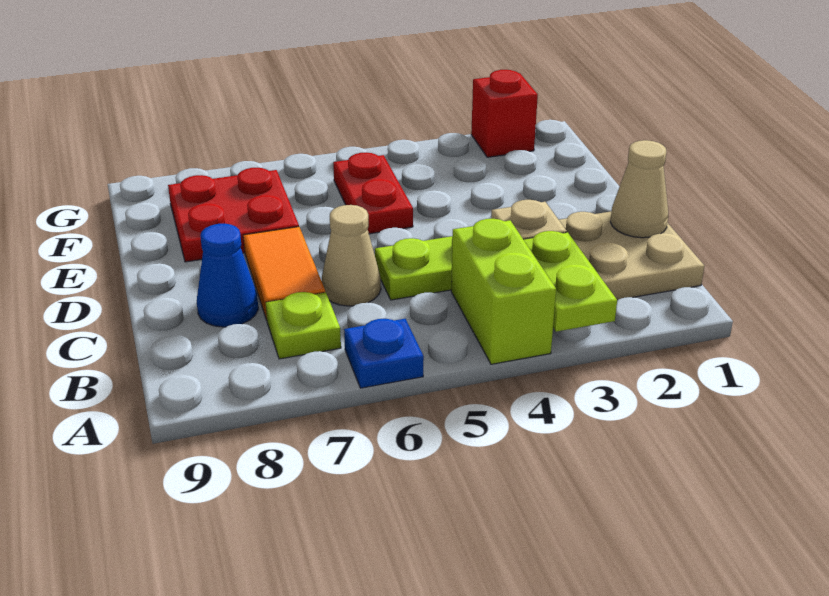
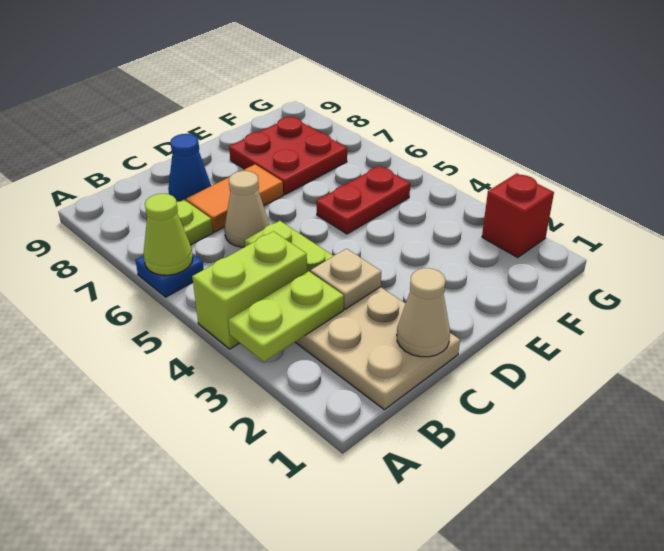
none -> lime cone A6 level 2

